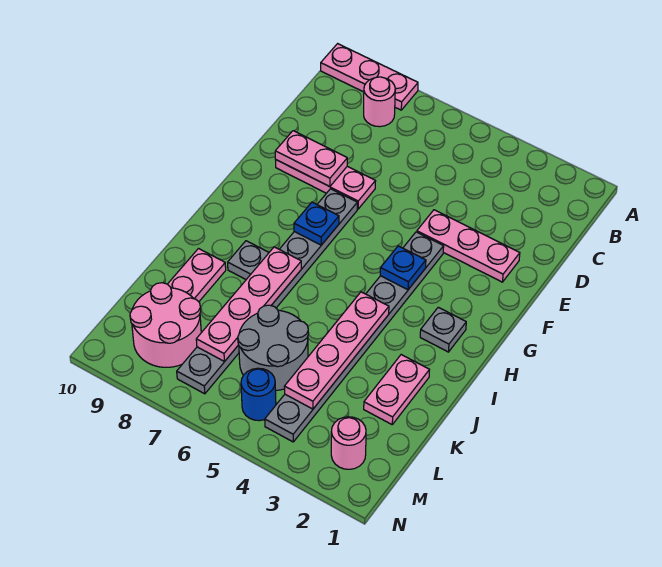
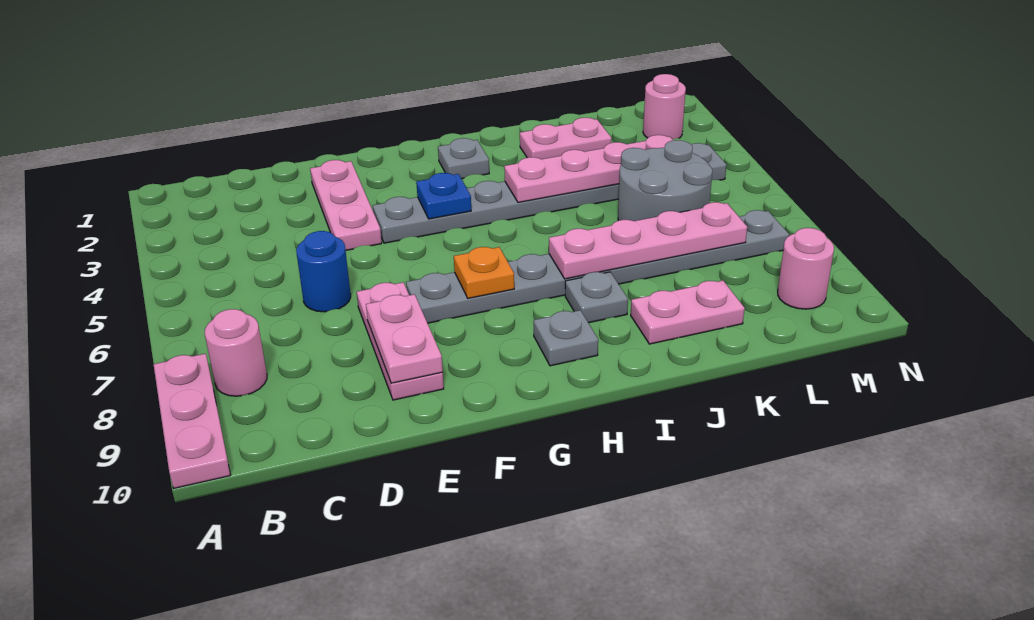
blue plate G7 level 2 -> orange plate G7 level 2
none -> grey plate H9 level 1
pink round brick L8:M9 level 1 -> pink round brick M9 level 1
blue round brick M5 level 1 -> blue round brick D6 level 1

